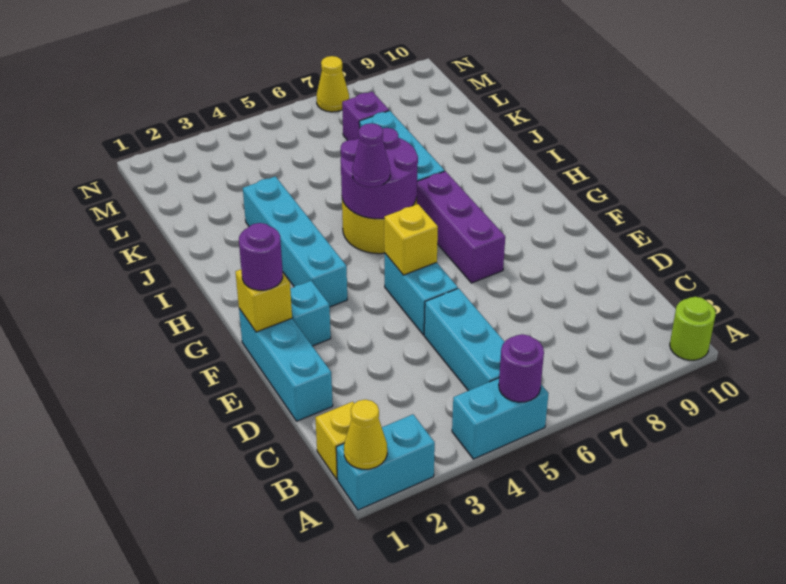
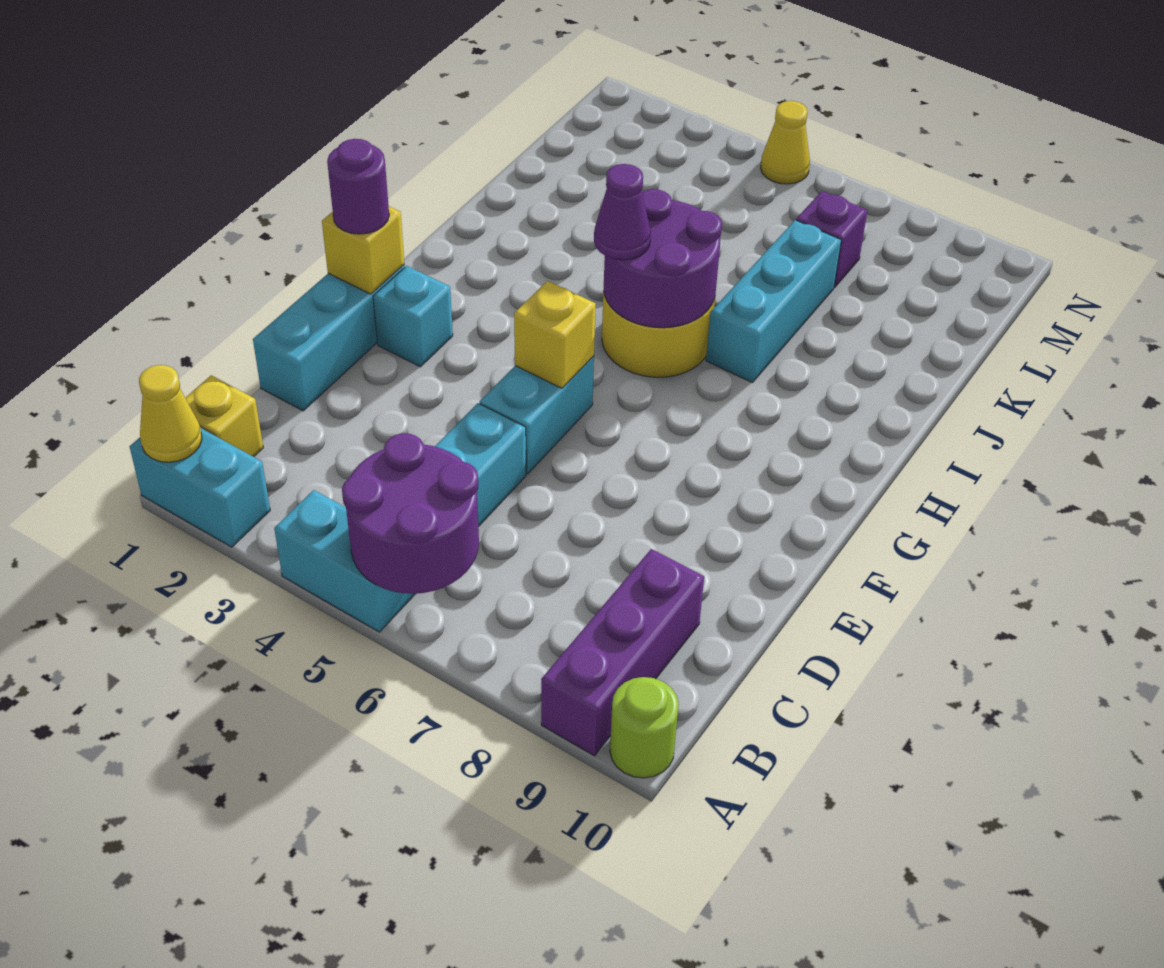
purple round brick A5 level 2 -> purple round brick A5:B6 level 2
purple brick F7:H7 level 1 -> purple brick A9:C9 level 1
cyan brick G3:J3 level 1 -> none
yellow cone N7 level 1 -> yellow cone N5 level 1

